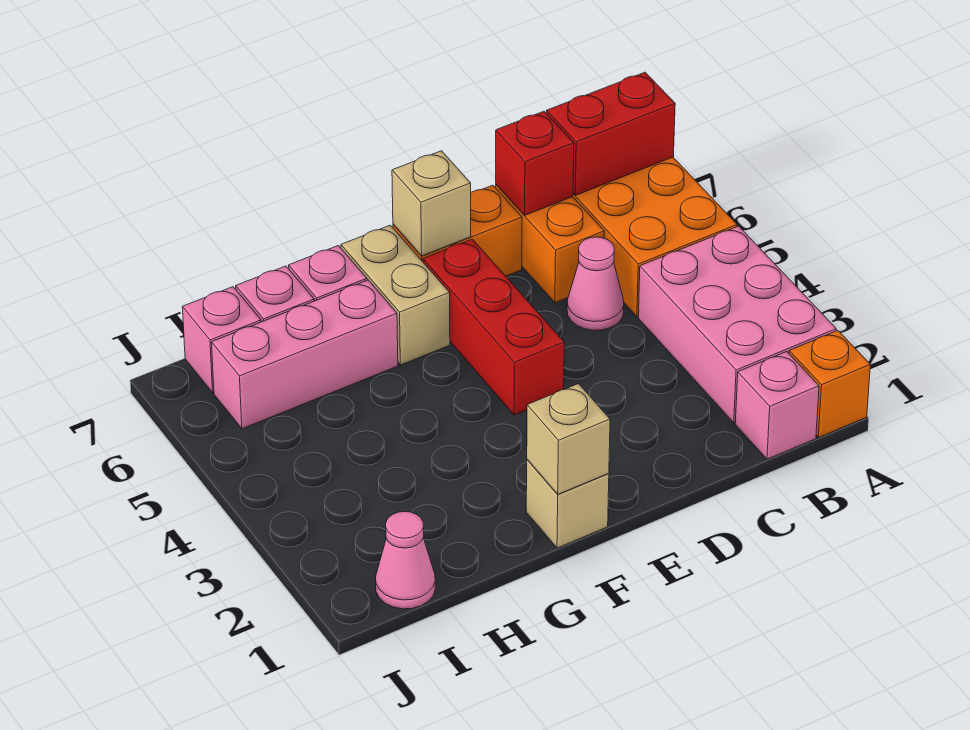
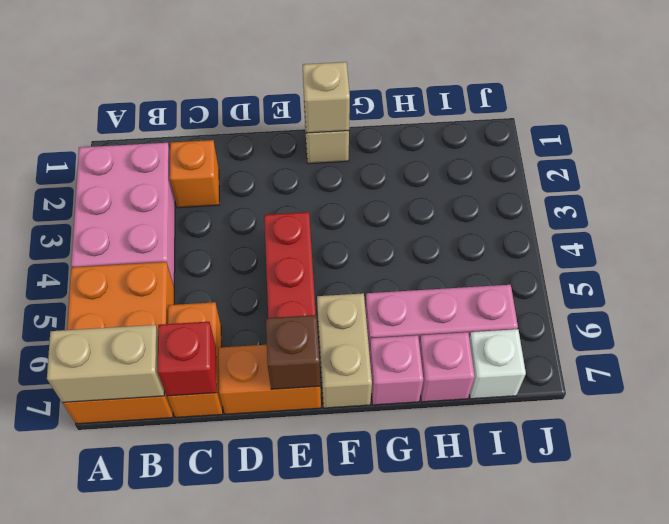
orange brick A1 level 1 -> orange brick C2 level 1
red brick A7:B7 level 2 -> tan brick A7:B7 level 2
pink brick B1 level 1 -> none
pink cone C5 level 1 -> none
tan brick E7 level 2 -> brown brick E7 level 2
pink cone I1 level 1 -> none
pink brick I7 level 1 -> white brick I7 level 1

